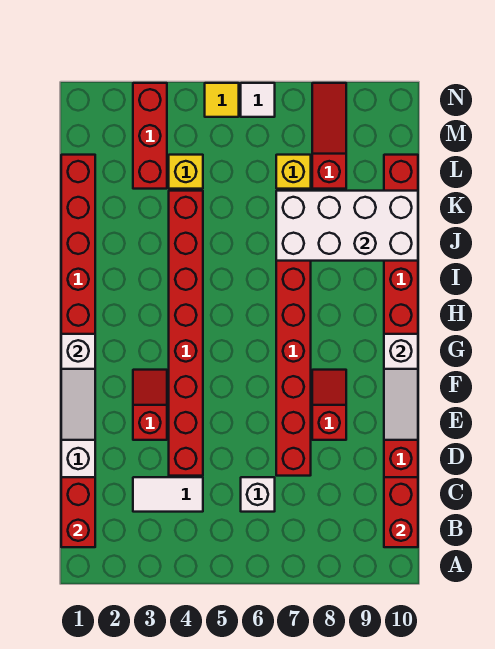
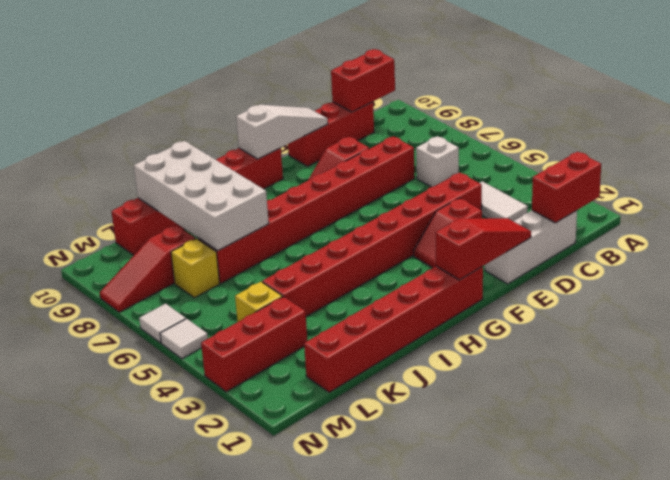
white slope E1:G1 level 2 top G -> red slope E1:G1 level 2 top G
yellow tile N5 level 1 -> white tile N5 level 1

